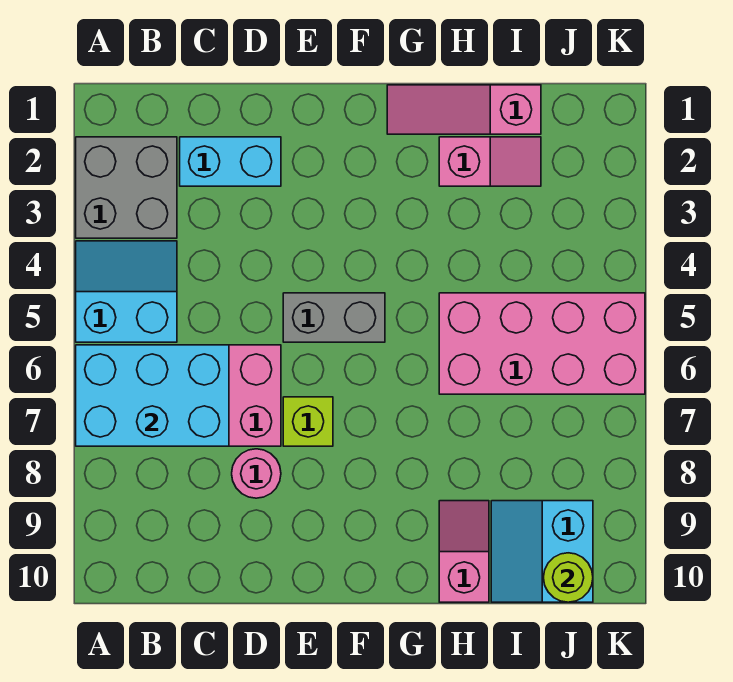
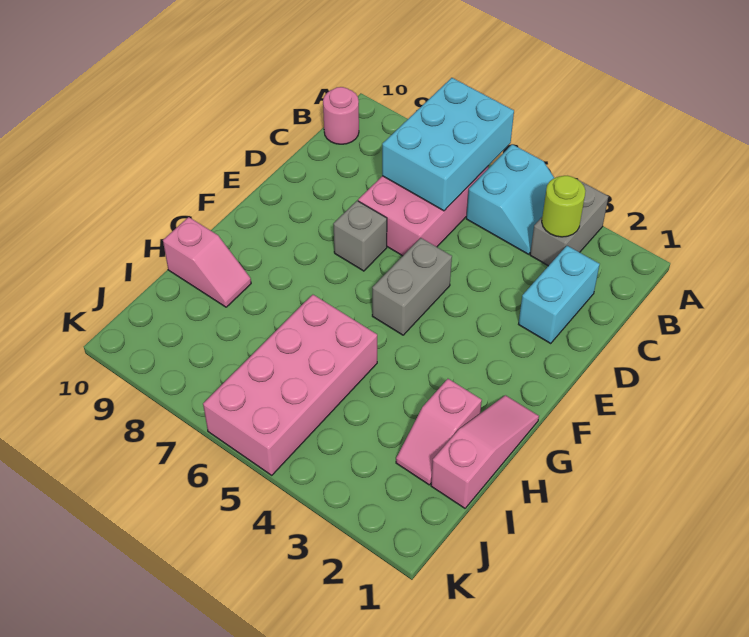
grey brick A2:B3 level 1 -> grey brick A3:B3 level 1
pink round brick D8 level 1 -> pink round brick B10 level 1
lime brick E7 level 1 -> grey brick E7 level 1
cyan slope I9:J10 level 1 top J -> none
lime round brick J10 level 2 -> lime round brick B3 level 2

